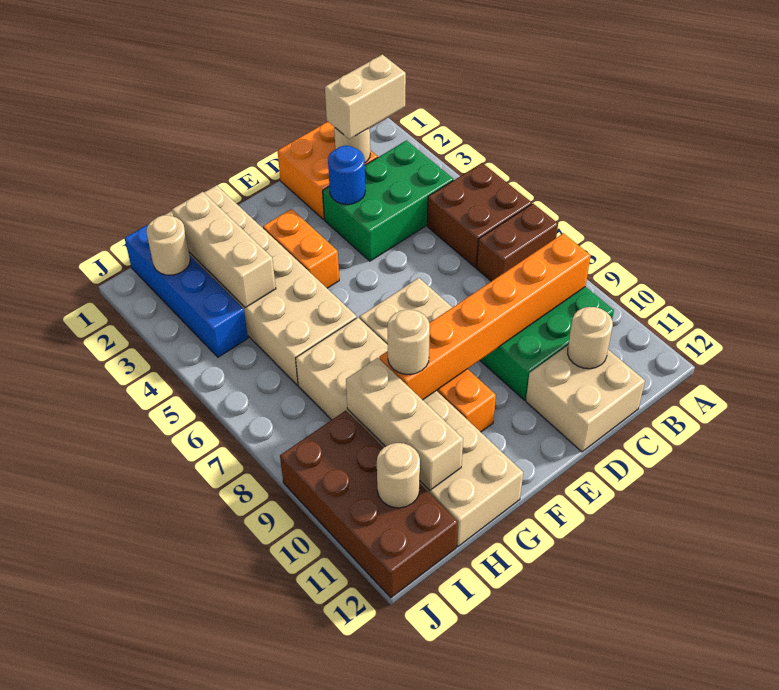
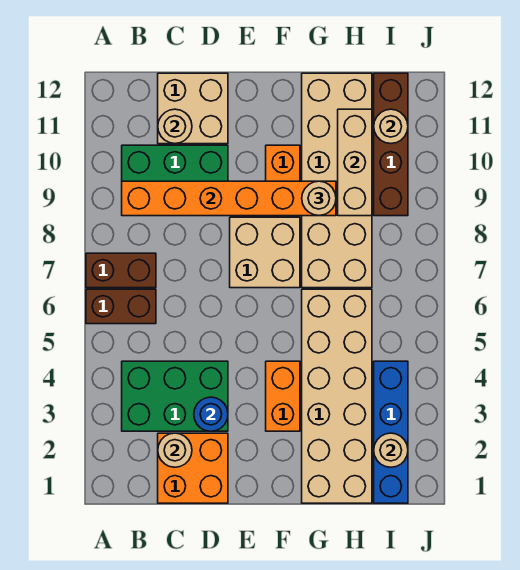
brown brick A5:B6 level 1 -> brown brick A6:B6 level 1
tan brick B2:C2 level 3 -> none
tan brick H2:H4 level 2 -> none
brown brick I9:J12 level 1 -> brown brick I9:I12 level 1

